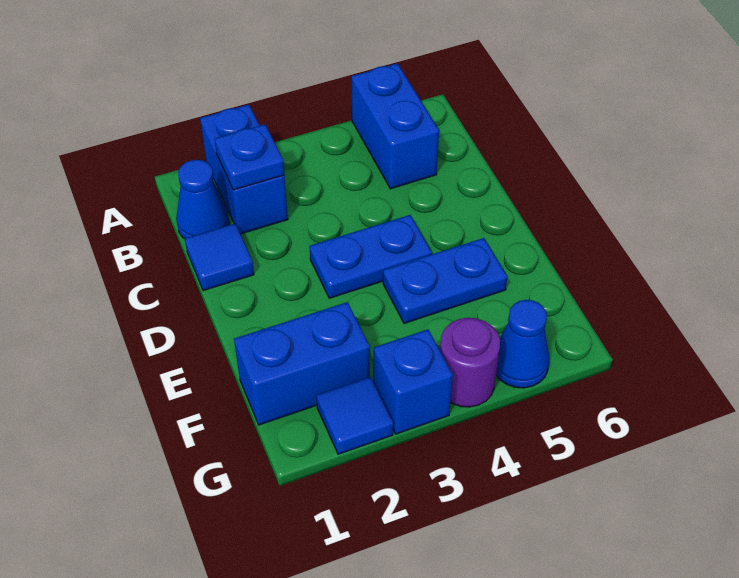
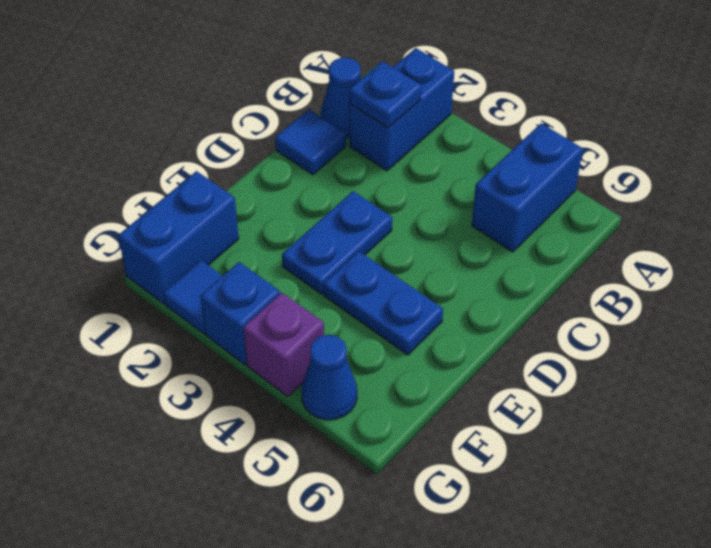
blue plate D3:D4 level 1 -> blue plate D3:E3 level 1
blue brick F1:F2 level 1 -> blue brick F1:G1 level 1
purple round brick G4 level 1 -> purple brick G4 level 1

